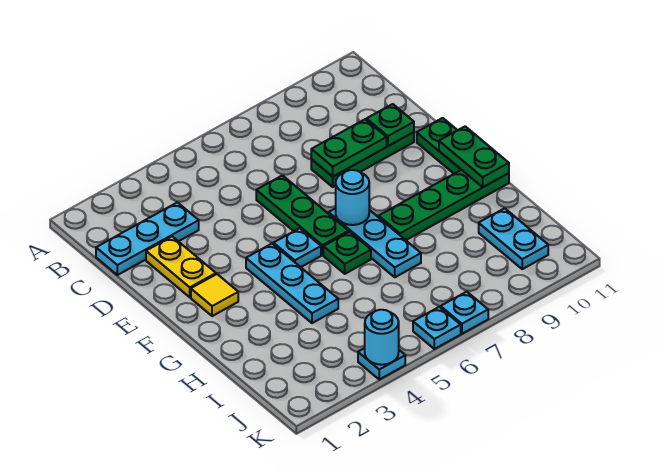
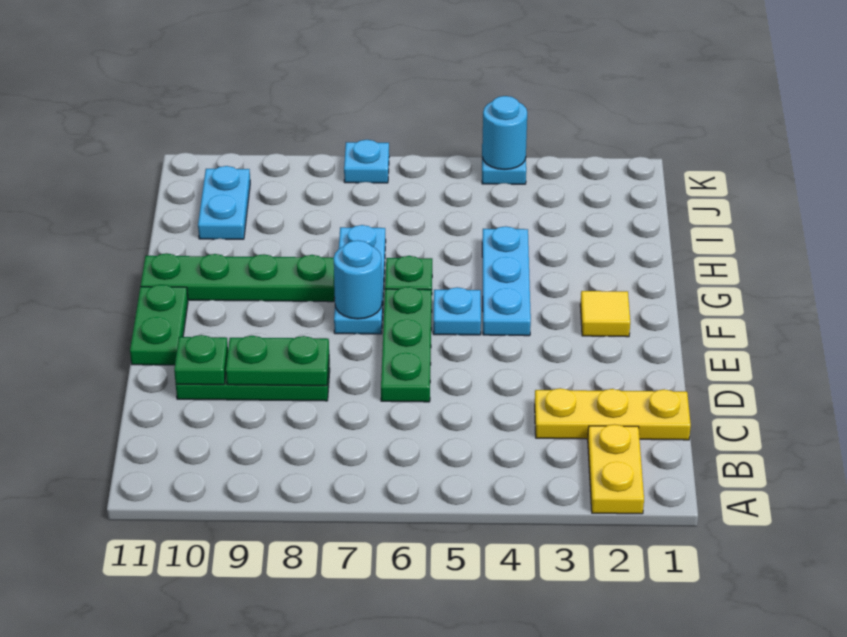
cyan plate C1:C3 level 1 -> yellow plate C1:C3 level 1
yellow plate D2:E2 level 1 -> yellow plate A2:B2 level 1
green plate F11:G11 level 2 -> none
cyan plate K6 level 1 -> none

